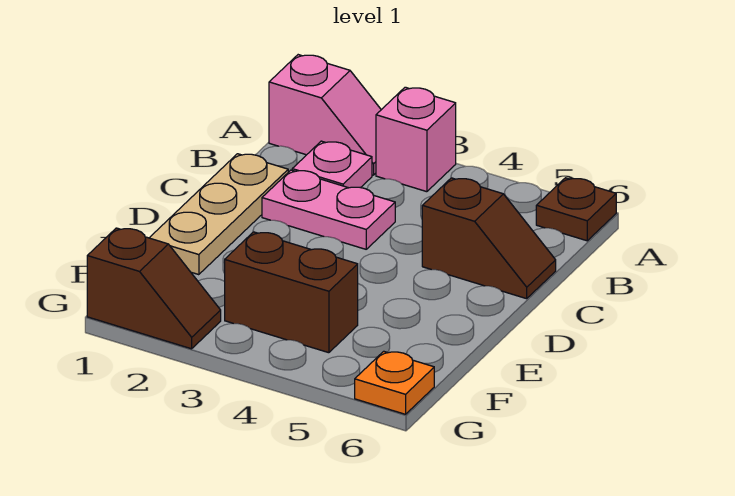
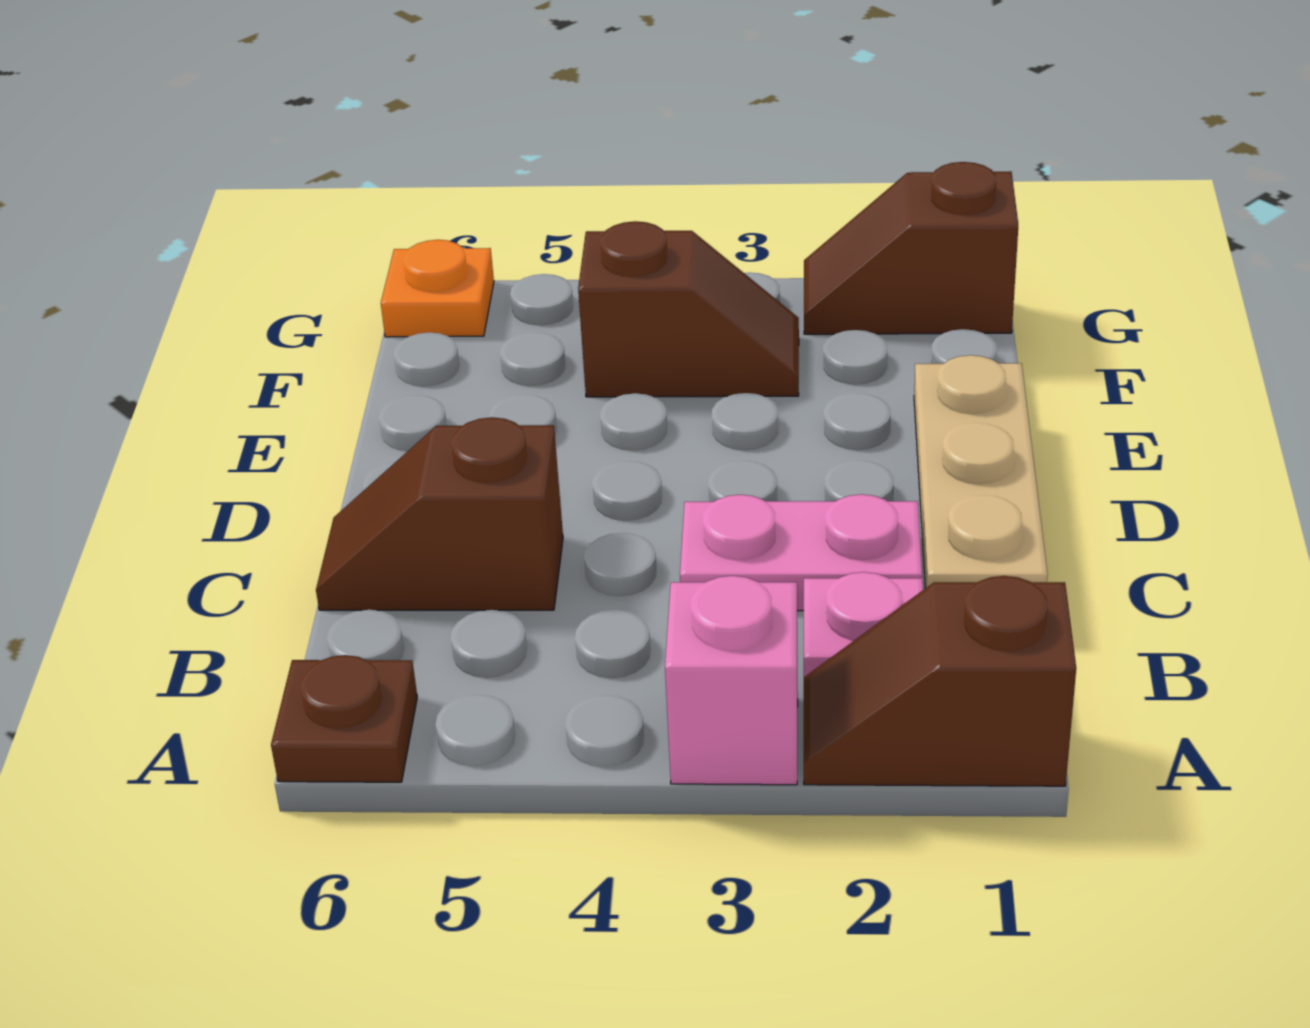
pink slope A1:A2 level 1 top 1 -> brown slope A1:A2 level 1 top 1
brown brick F3:F4 level 1 -> brown slope F3:F4 level 1 top 4

